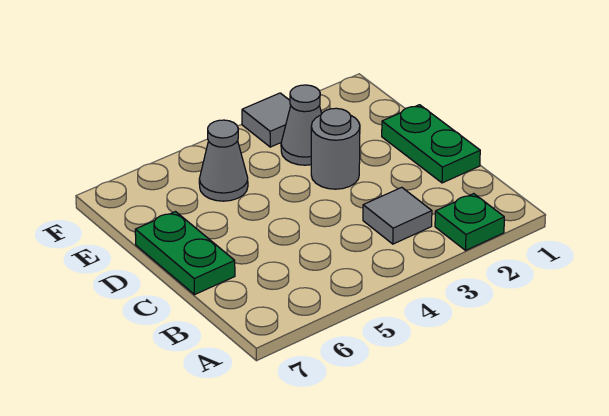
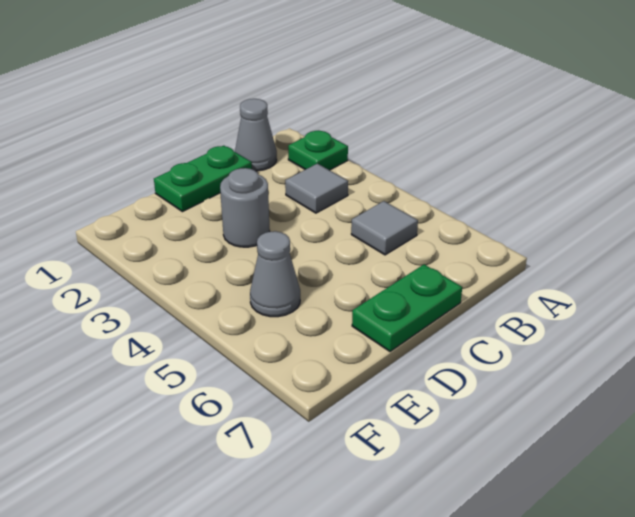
grey cone E3 level 1 -> grey cone B1 level 1
grey tile F3 level 1 -> grey tile B5 level 1

